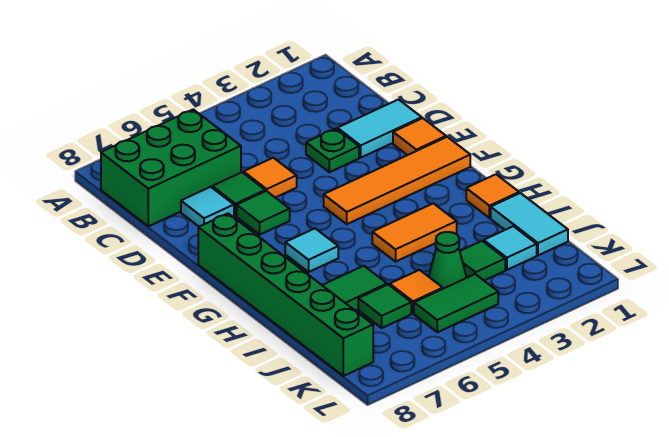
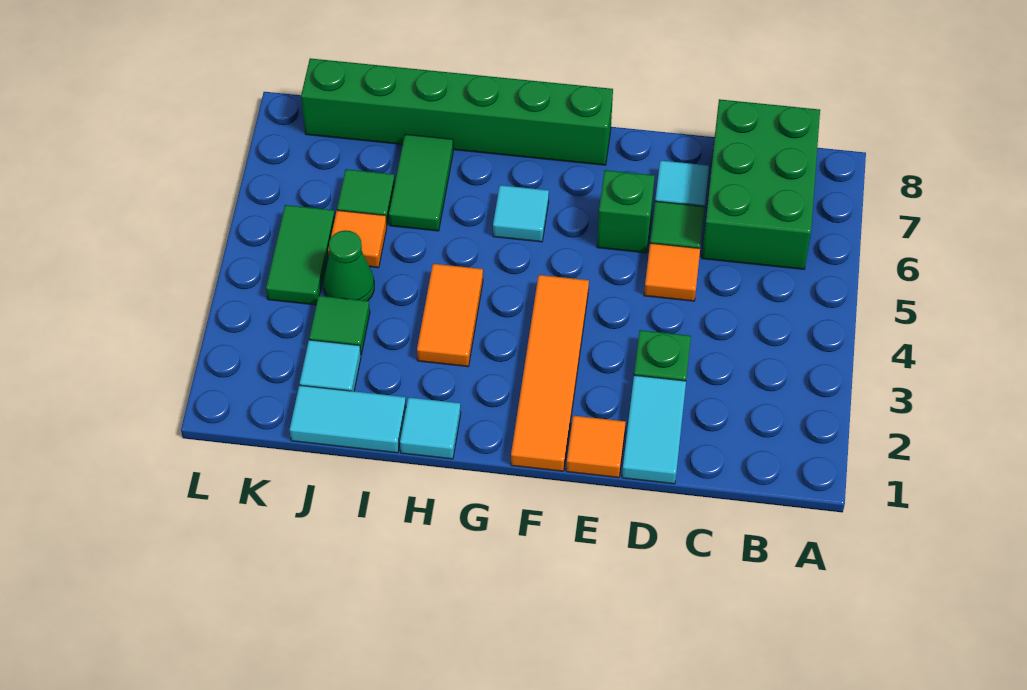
green tile E6 level 1 -> green brick E6 level 1
orange tile H1 level 1 -> cyan tile H1 level 1

